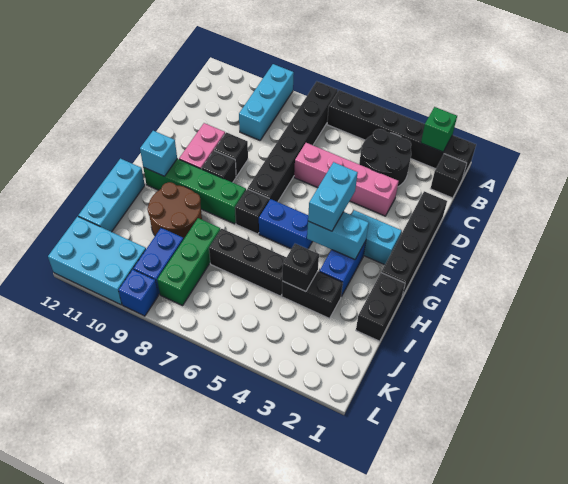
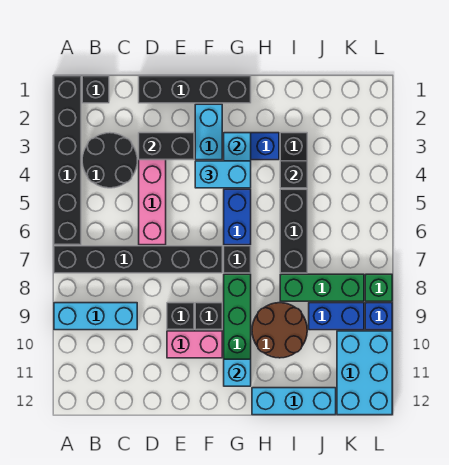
green brick A2 level 2 -> green brick L8 level 1
black brick H1:I1 level 1 -> black brick D3:E3 level 2

